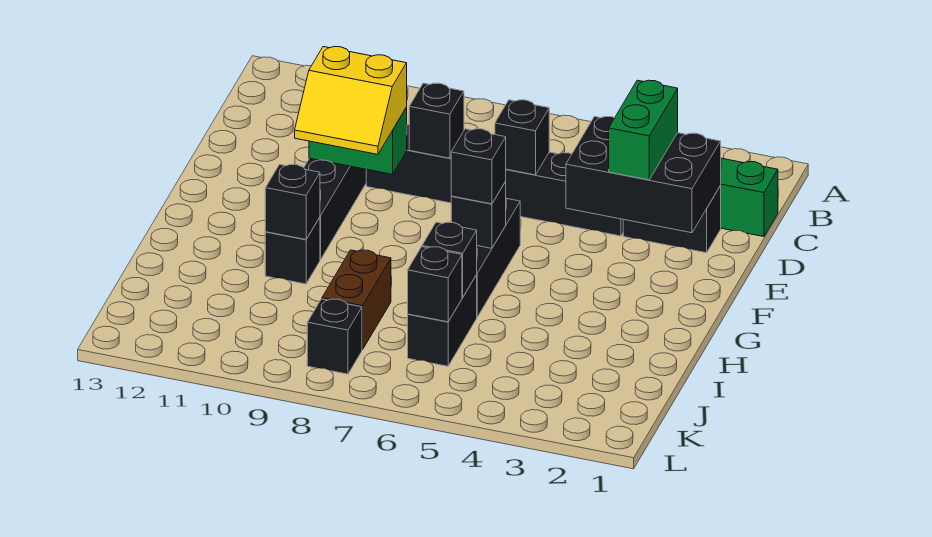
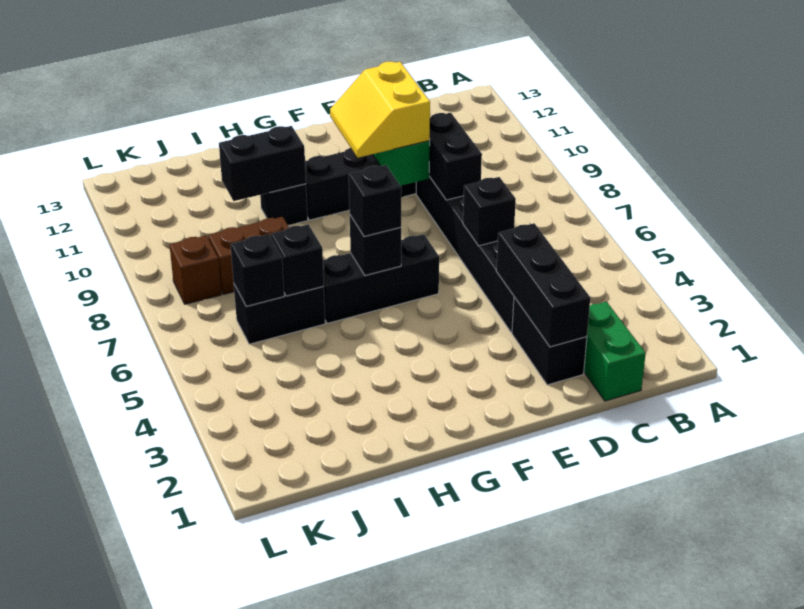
black brick D2:E4 level 2 -> black brick D2:D4 level 2
green brick D3:E3 level 3 -> none
black brick D8 level 2 -> black brick D8:D9 level 2
black brick H10 level 2 -> black brick H10:I10 level 2
black brick K8 level 1 -> brown brick K8 level 1

